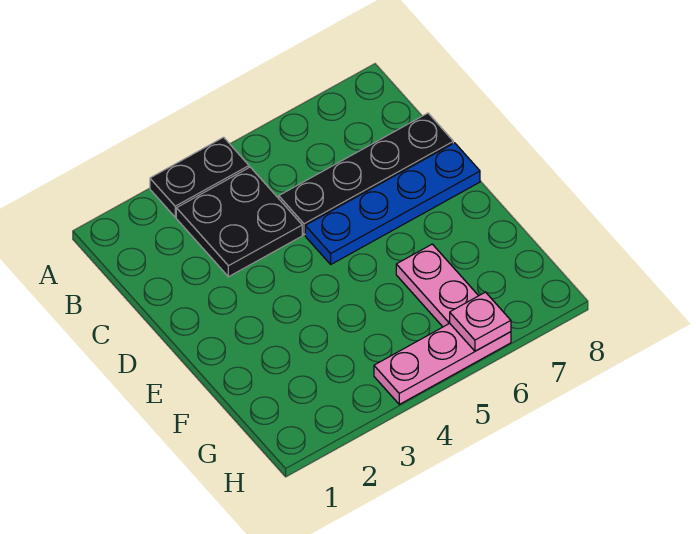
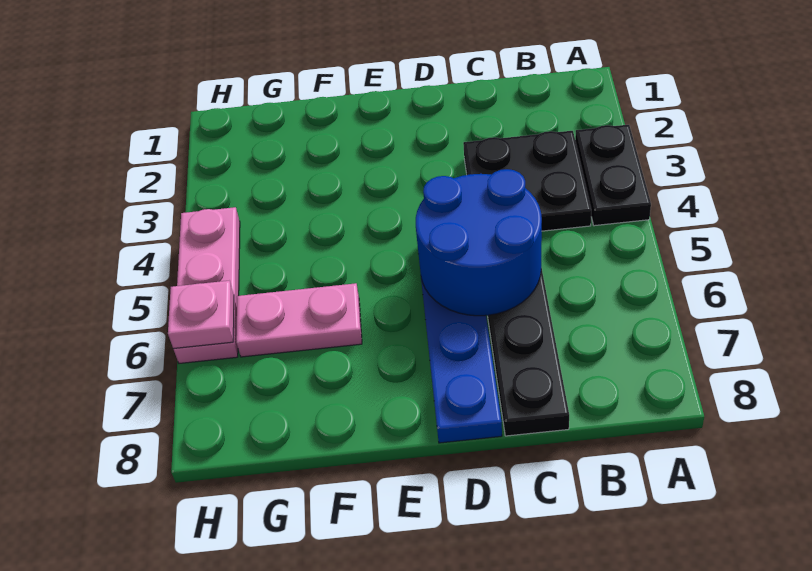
none -> blue round brick C5:D6 level 2

